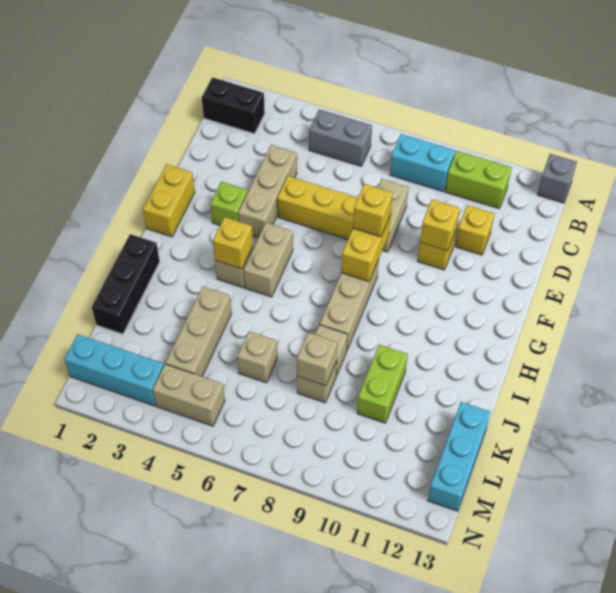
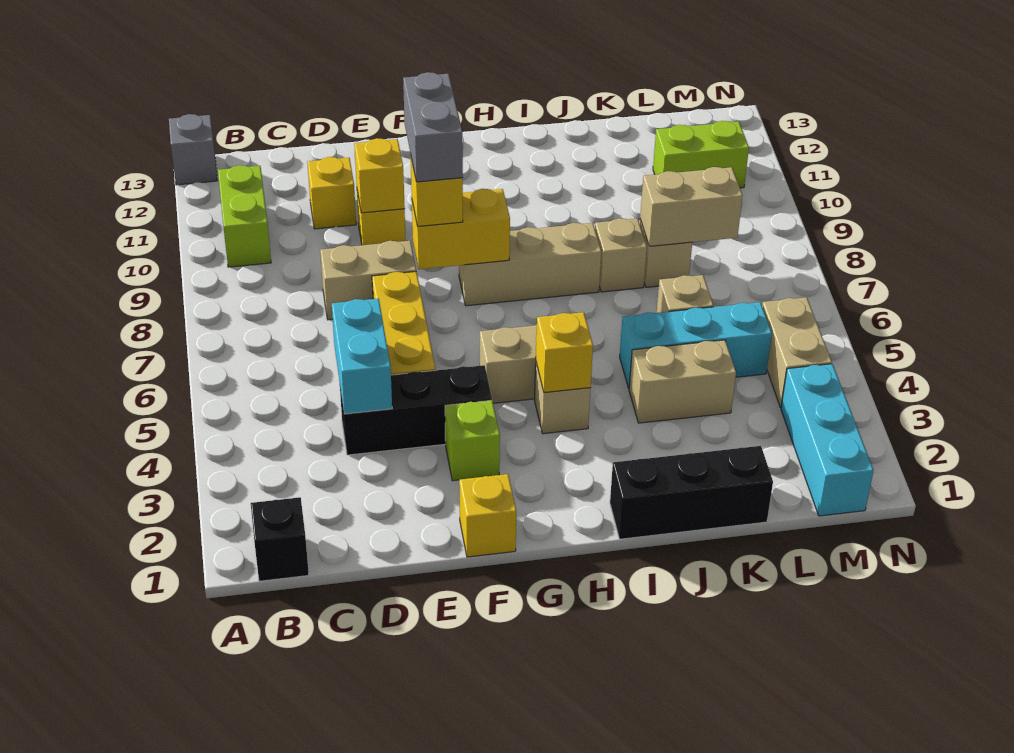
black brick B1:B2 level 1 -> black brick B1 level 1
grey brick B5:B6 level 1 -> grey brick F8:F9 level 4
cyan brick B8:B9 level 1 -> cyan brick D4:D5 level 2
tan brick D4:F4 level 1 -> black brick D4:F4 level 1
yellow brick F1:G1 level 1 -> yellow brick F1 level 1
tan brick J4:L4 level 1 -> tan brick J4:K4 level 1
lime brick J10:K10 level 1 -> lime brick L11:M11 level 1
tan brick K8 level 2 -> tan brick K8:L8 level 2
cyan brick K13:M13 level 1 -> cyan brick J5:L5 level 1

